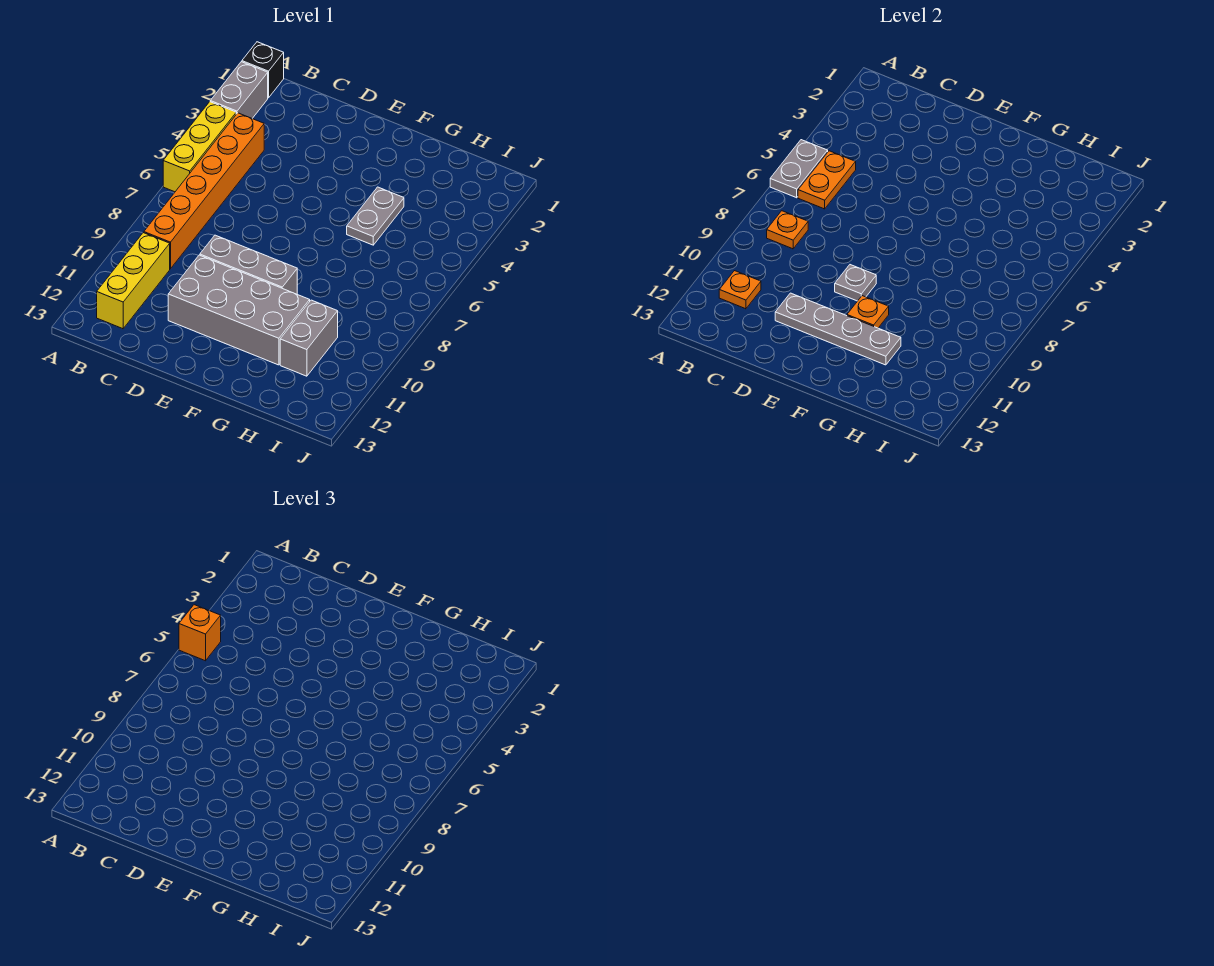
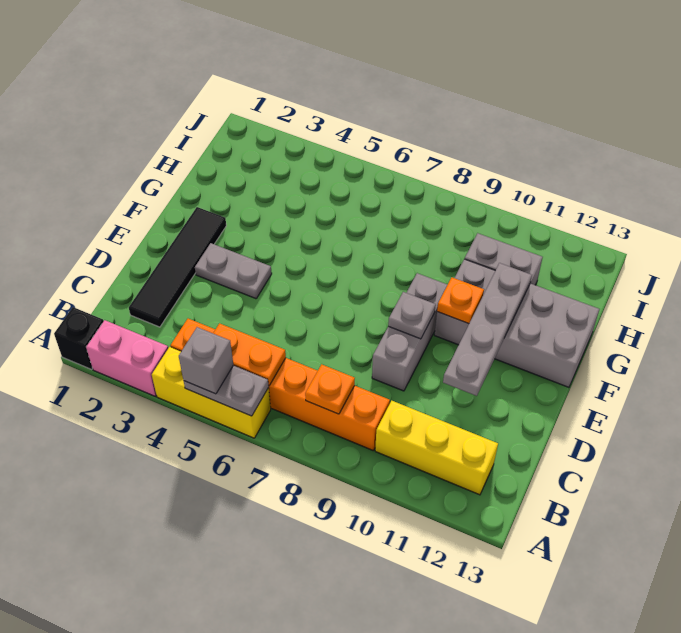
grey brick A2:A3 level 1 -> pink brick A2:A3 level 1
orange brick A5 level 3 -> grey brick A5 level 3
orange plate B11 level 2 -> none
none -> black tile C2:F2 level 1
grey brick D10:G11 level 1 -> grey brick F10:G13 level 1
grey plate G4:G5 level 1 -> grey plate E3:E4 level 1

